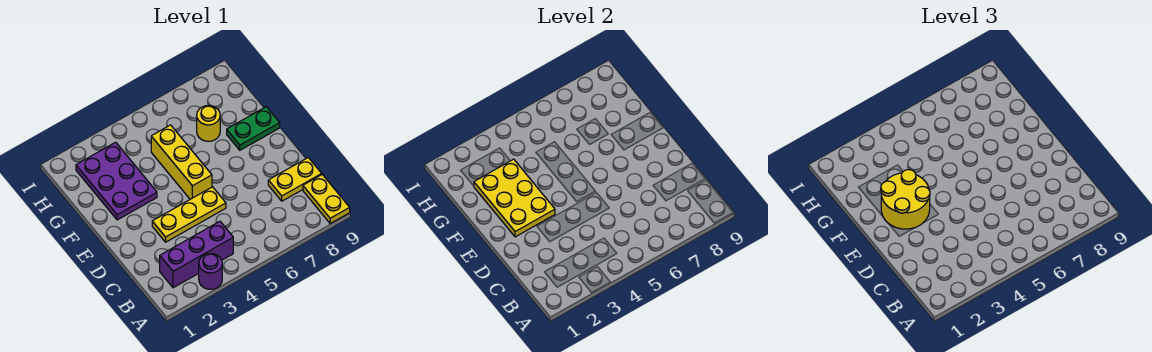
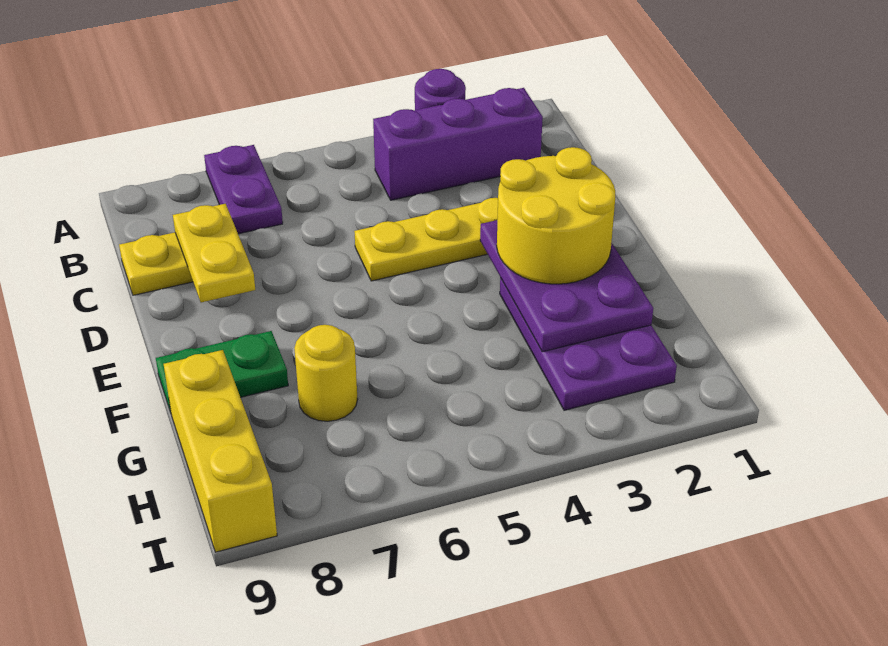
none -> purple plate A7:B7 level 1
yellow plate A9:B9 level 1 -> yellow plate C8:D8 level 2
yellow plate E2:G3 level 2 -> purple plate E2:G3 level 2
yellow brick E5:G5 level 1 -> yellow brick G9:I9 level 1

